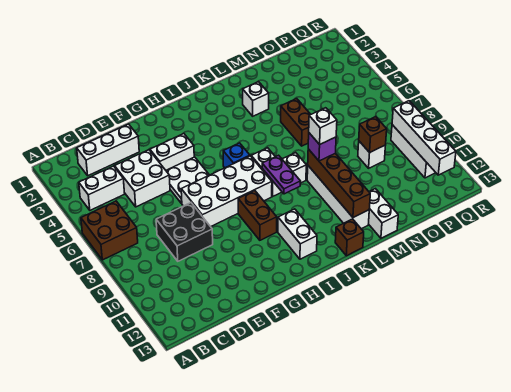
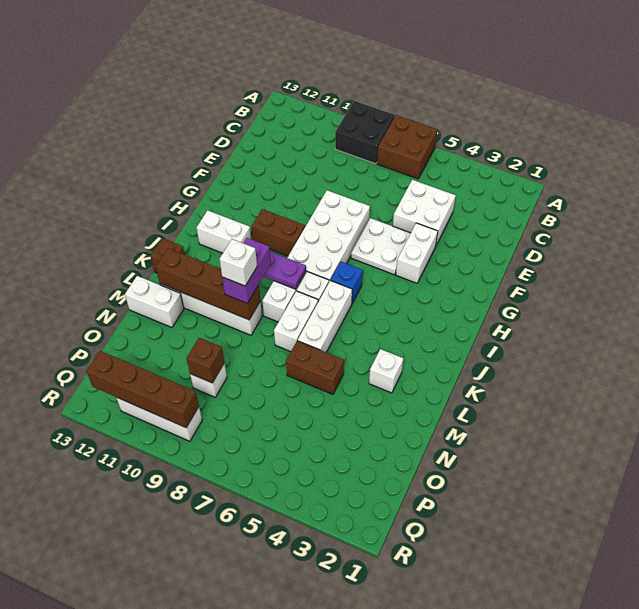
white brick B4:C4 level 1 -> white brick K7:L7 level 1
white brick C2:E2 level 1 -> white brick J6:L6 level 1
black brick D8:E9 level 1 -> black brick A8:B9 level 1
purple brick L9 level 3 -> purple brick K9:L9 level 3
white brick Q9:Q12 level 2 -> brown brick Q9:Q12 level 2

